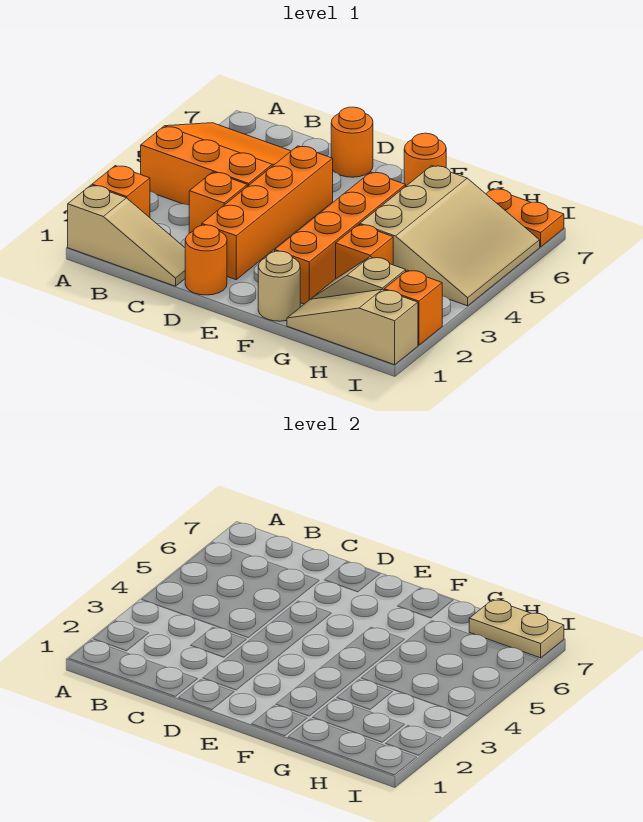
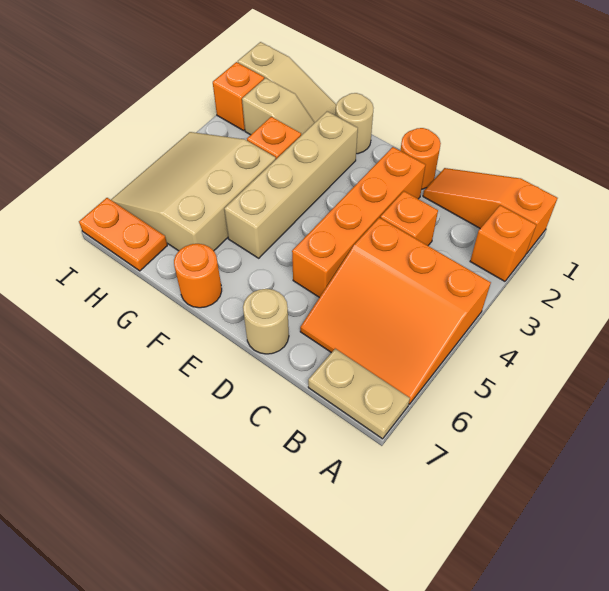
tan slope A1:C1 level 1 top A -> orange slope A1:C1 level 1 top A
orange round brick D7 level 1 -> tan round brick D7 level 1
orange brick F2:F5 level 1 -> tan brick F2:F5 level 1
tan plate H7:I7 level 2 -> tan plate A7:B7 level 1

